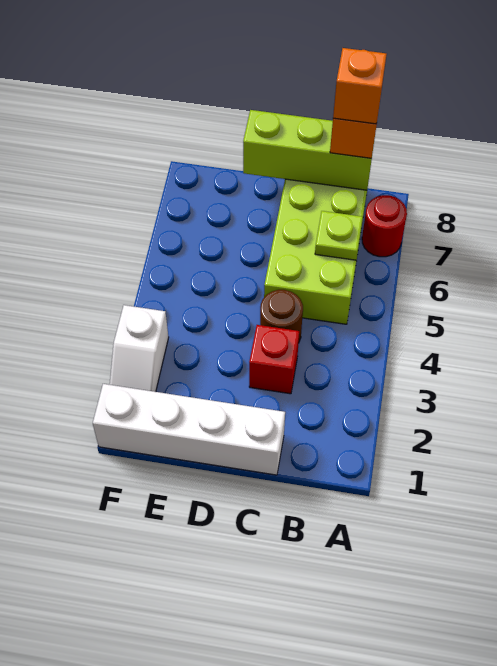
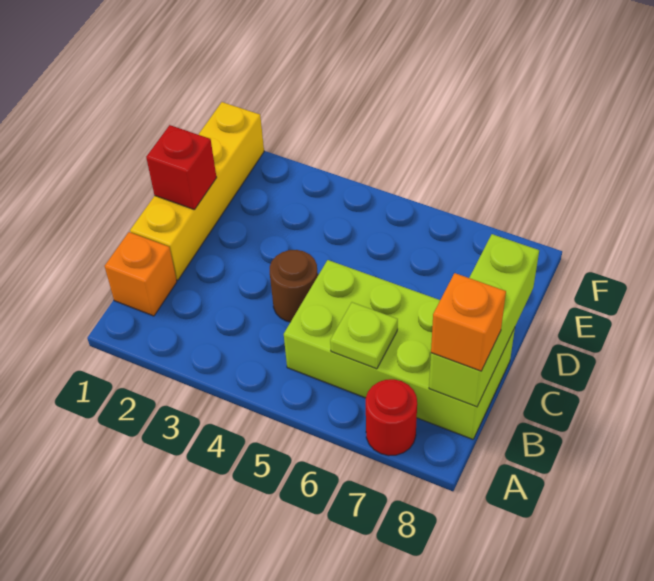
orange brick B8 level 4 -> orange brick B1 level 1
white brick C1:F1 level 1 -> yellow brick C1:F1 level 1
red brick C3 level 1 -> red brick D1 level 2
white slope F2:F3 level 1 top 3 -> none

